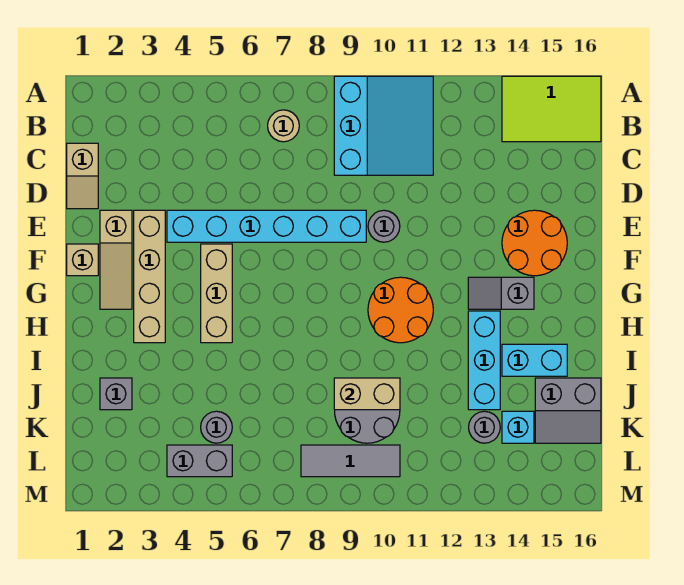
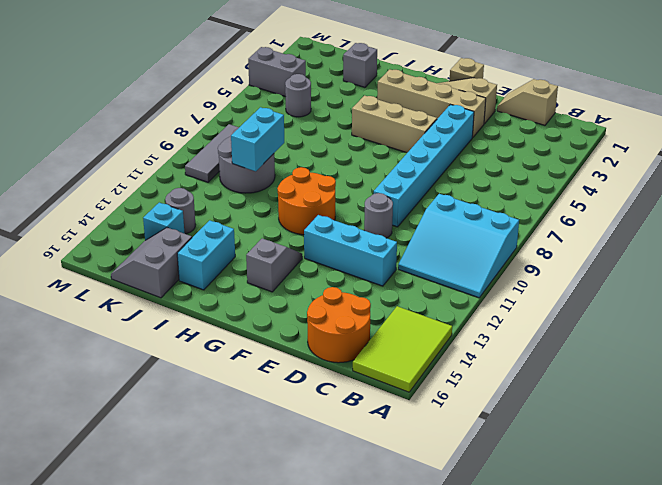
tan round brick B7 level 1 -> none
orange round brick E14:F15 level 1 -> orange round brick C15:D16 level 1
cyan brick H13:J13 level 1 -> cyan brick D12:F12 level 1
tan brick J9:J10 level 2 -> cyan brick J9:J10 level 2
grey brick L4:L5 level 1 -> grey brick L4:M4 level 1

